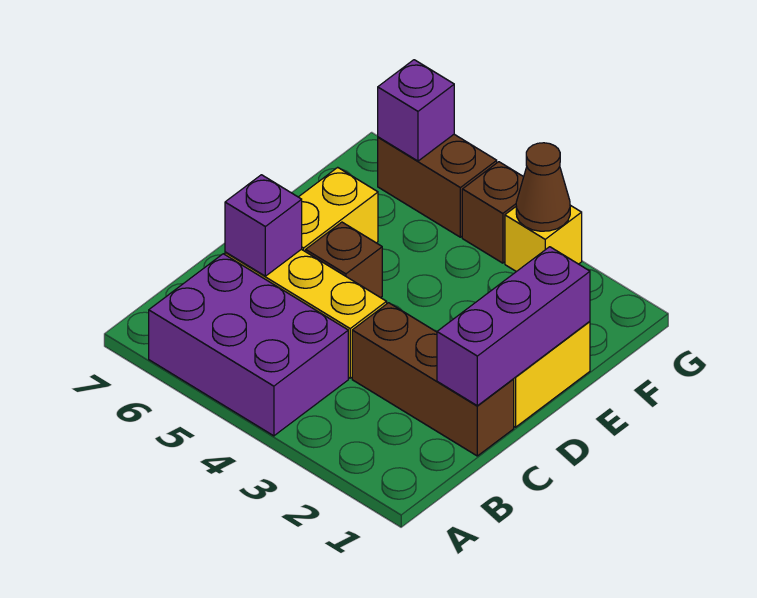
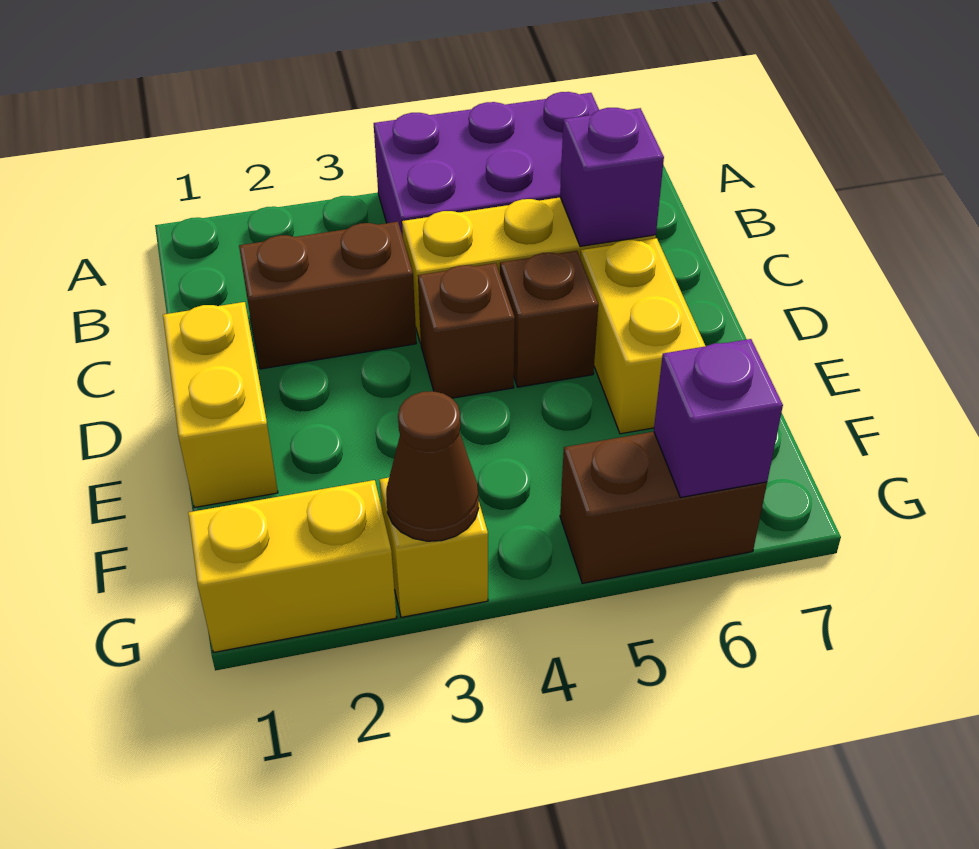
brown brick C1:C3 level 1 -> brown brick C2:C3 level 1
purple brick C1:E1 level 2 -> none
none -> yellow brick G1:G2 level 1
brown brick G4 level 1 -> brown brick D4 level 1

